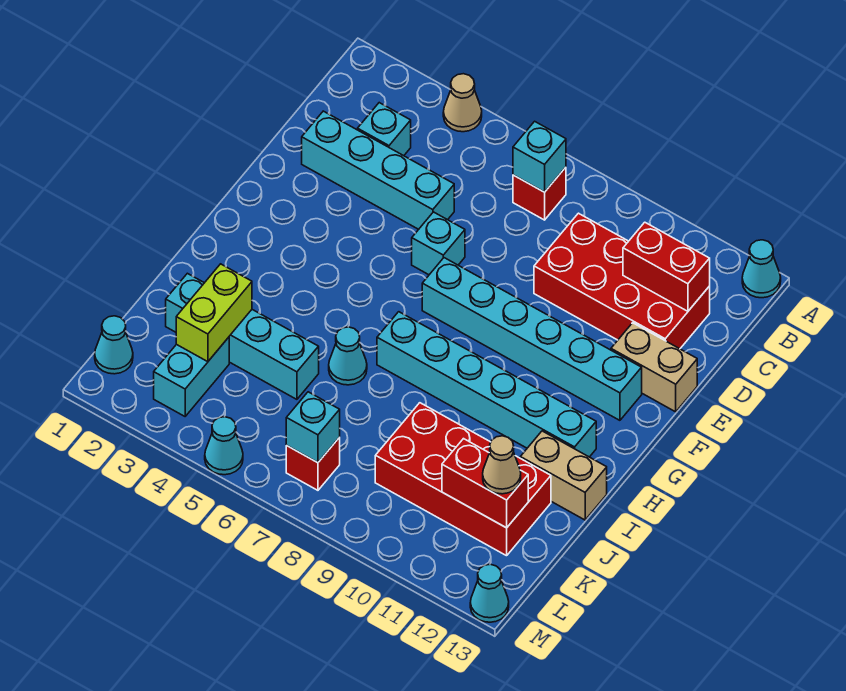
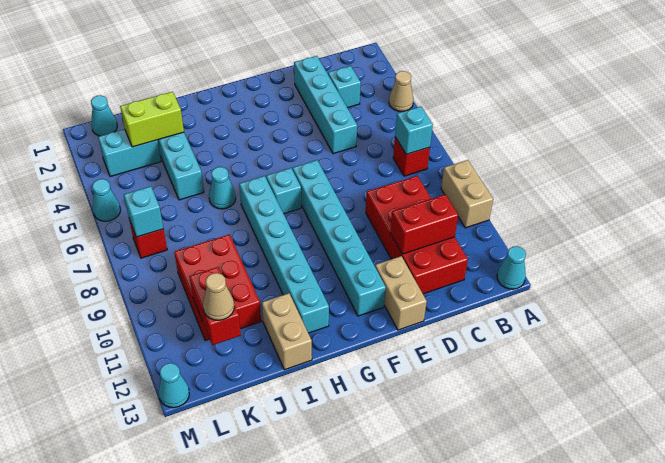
none -> tan brick A9:A10 level 1
red brick C11:C12 level 2 -> red brick C11:D11 level 2
cyan brick E6 level 1 -> cyan brick G7 level 1
red brick J9:K12 level 1 -> red brick J9:K11 level 1

